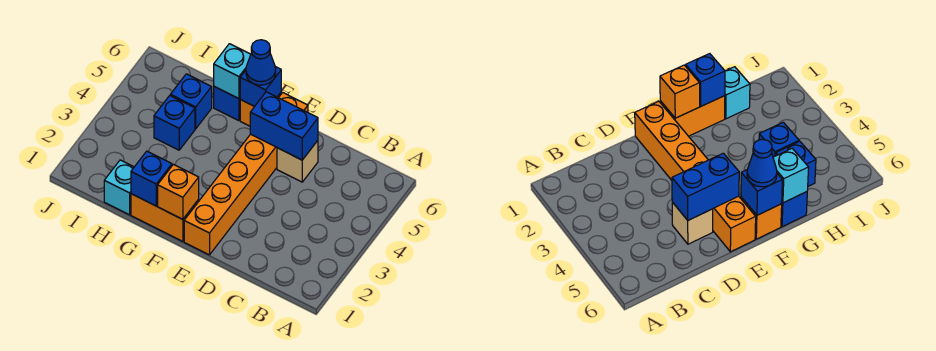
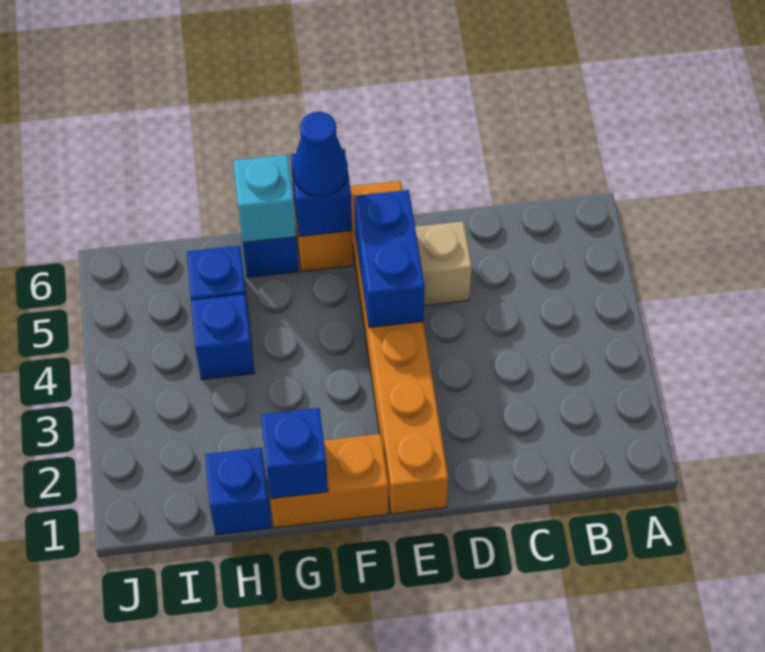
blue brick D5:E5 level 2 -> blue brick E4:E5 level 2
orange brick F1 level 2 -> none
cyan brick H1 level 1 -> blue brick H1 level 1

